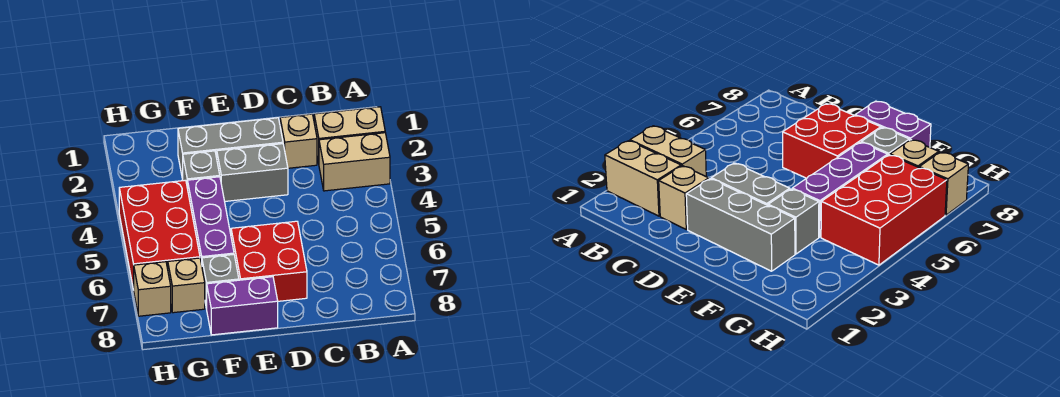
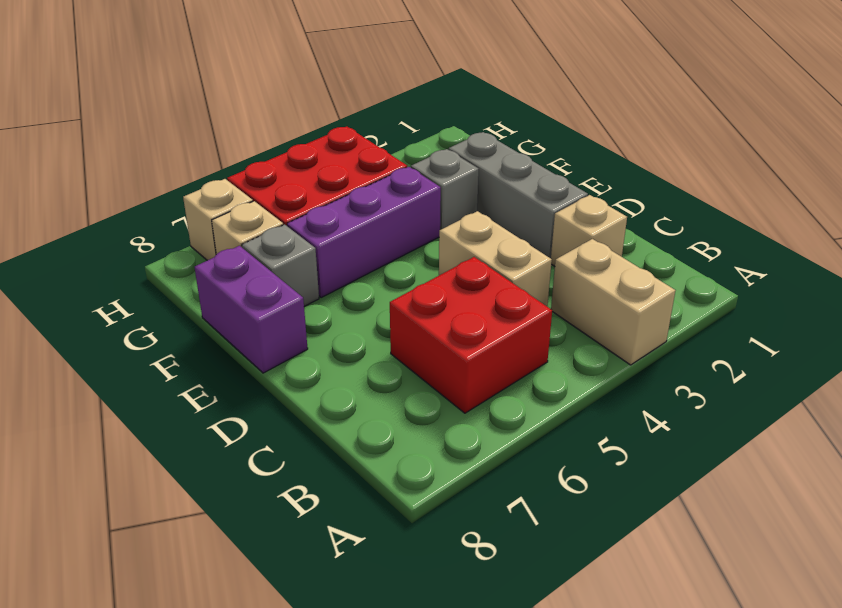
tan brick A2:B2 level 1 -> tan brick C4:D4 level 1
grey brick D3:E3 level 1 -> none
red brick D6:E7 level 1 -> red brick B5:C6 level 1

